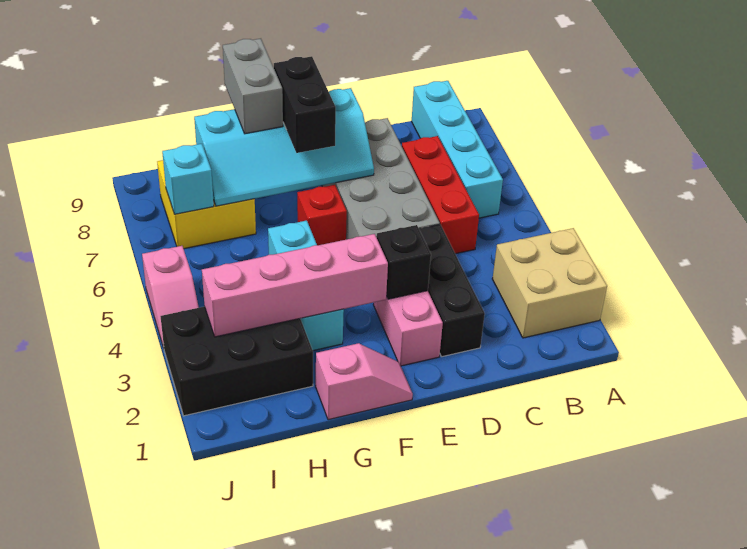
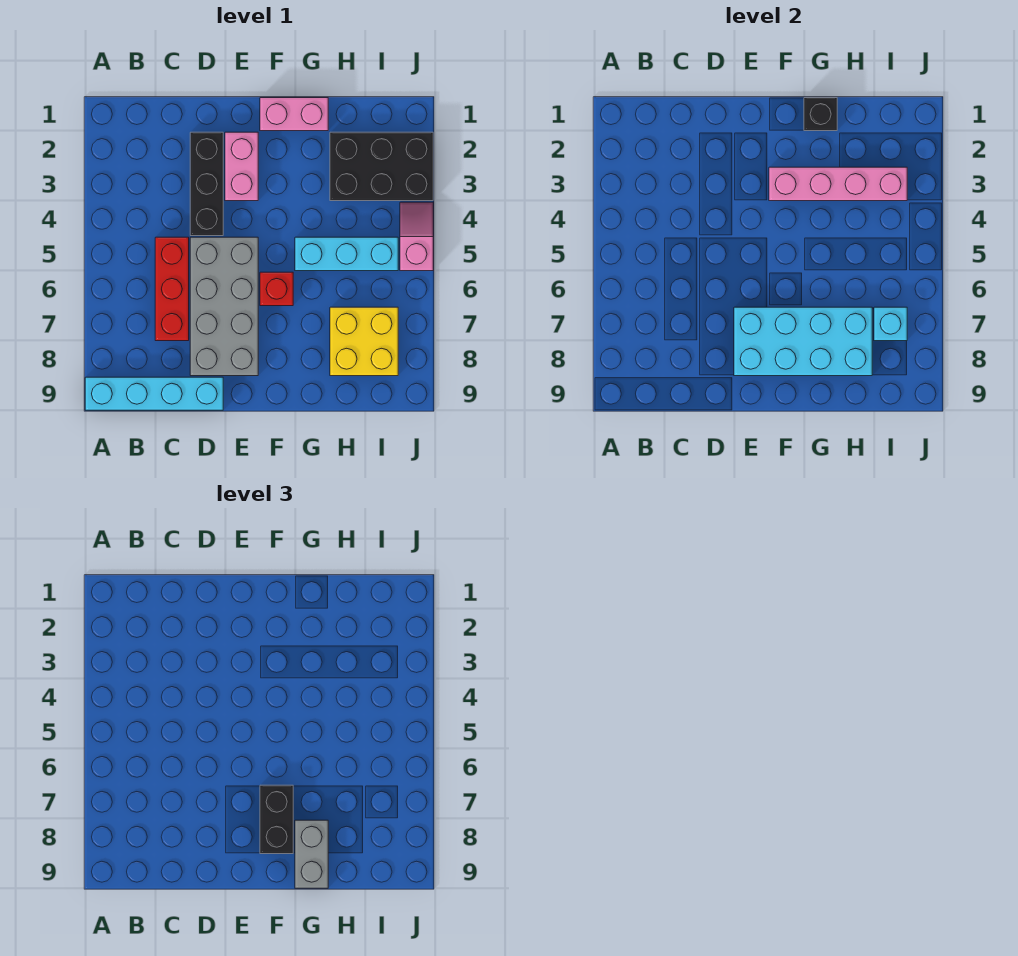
tan brick A2:B3 level 1 -> none
cyan brick B6:B9 level 1 -> cyan brick A9:D9 level 1
black brick E3 level 2 -> black brick G1 level 2
cyan slope E7:H8 level 2 top 8 -> cyan brick E7:H8 level 2
pink slope F1:G1 level 1 top G -> pink brick F1:G1 level 1
cyan brick G3:G5 level 1 -> cyan brick G5:I5 level 1

